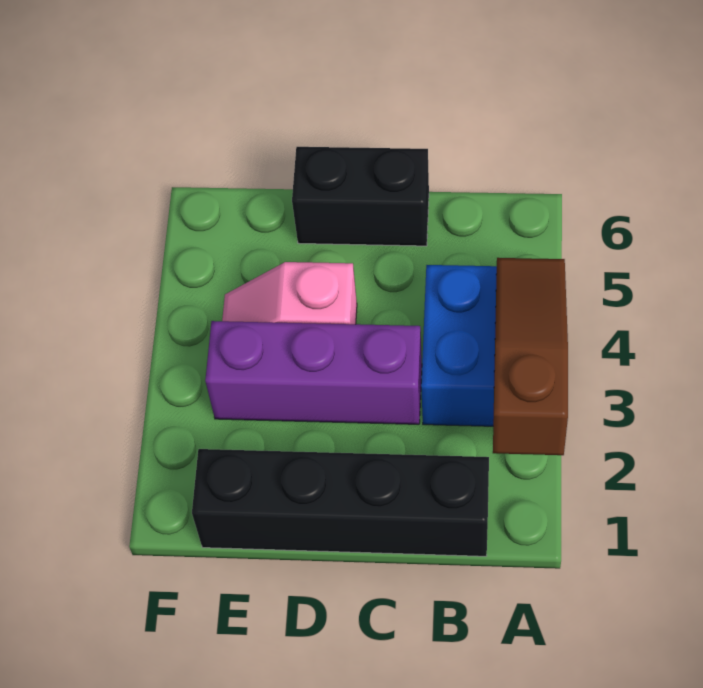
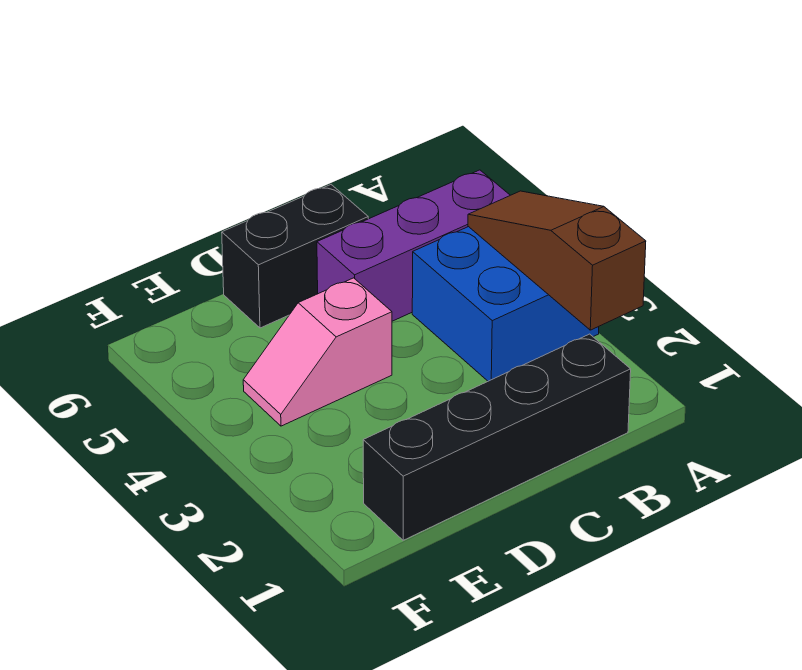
purple brick C3:E3 level 1 -> purple brick A5:C5 level 1

